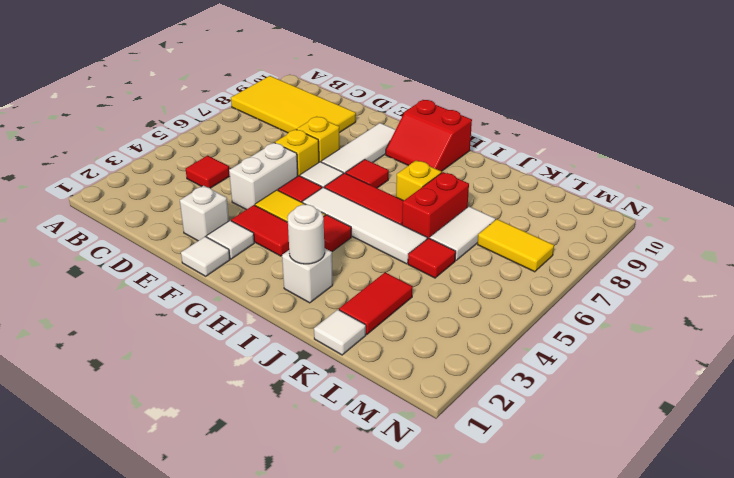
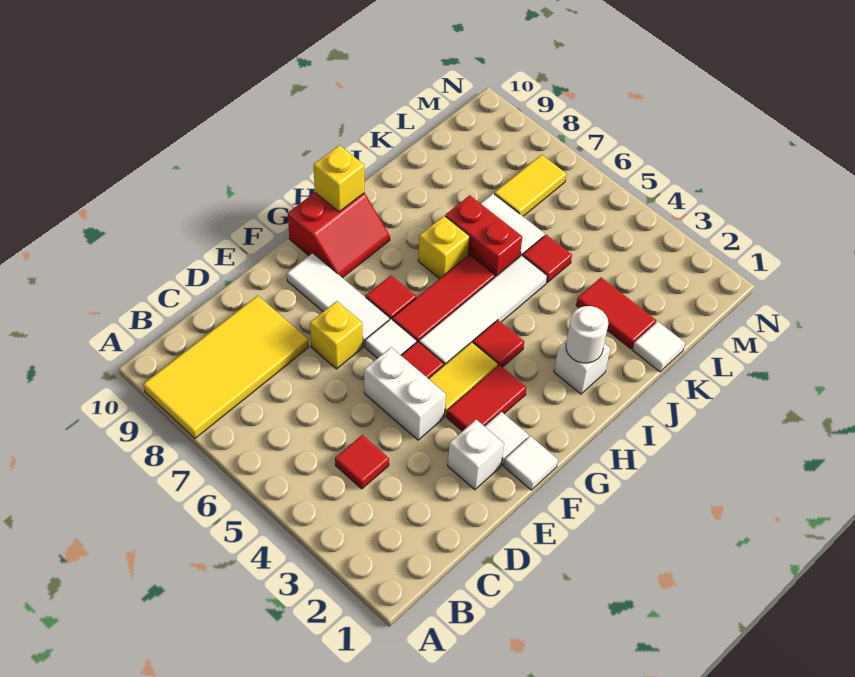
yellow brick E6 level 1 -> yellow brick H10 level 2

